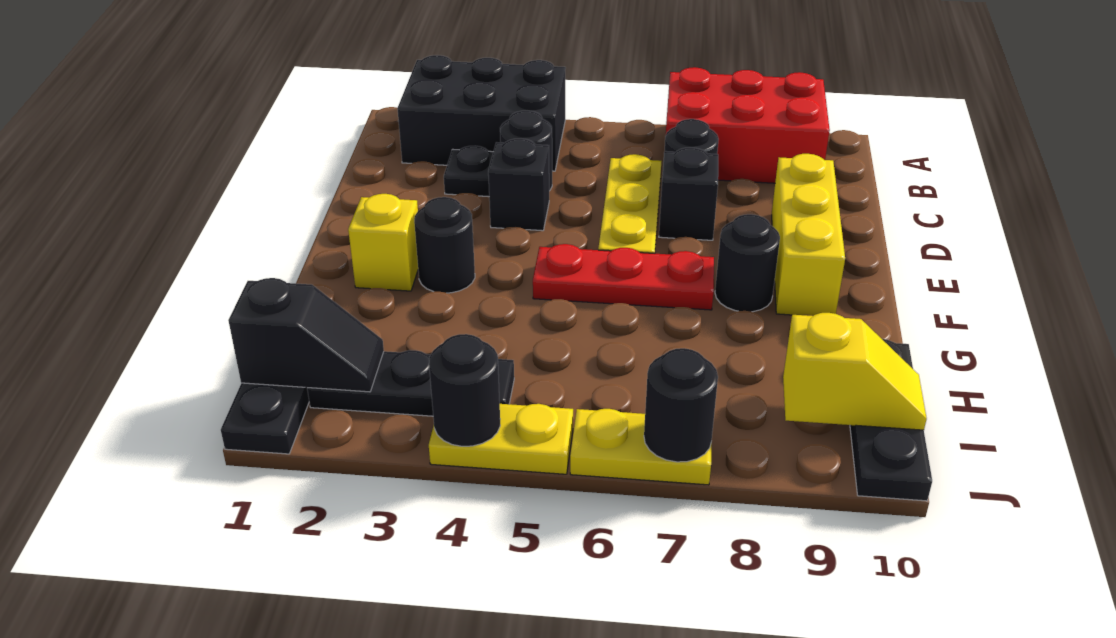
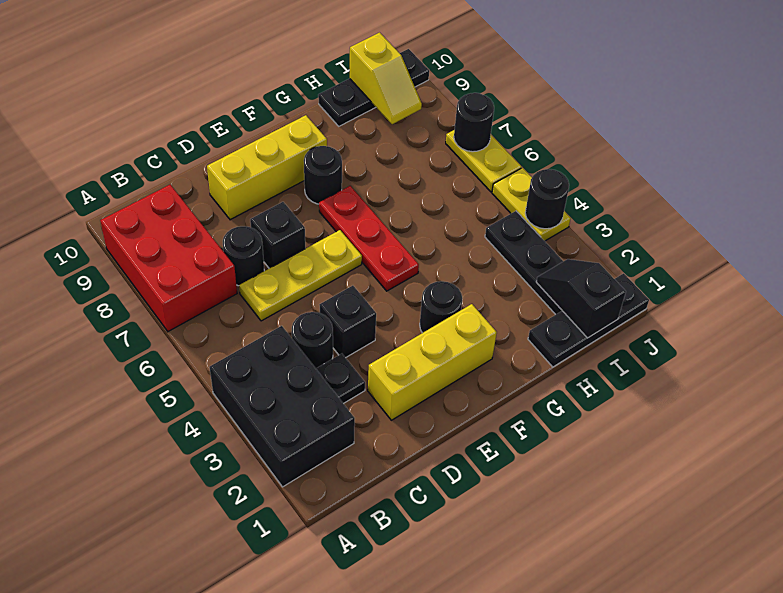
yellow brick F2 level 1 -> yellow brick D2:F2 level 1
yellow slope I9:I10 level 2 top 9 -> yellow slope I9:I10 level 2 top 10

